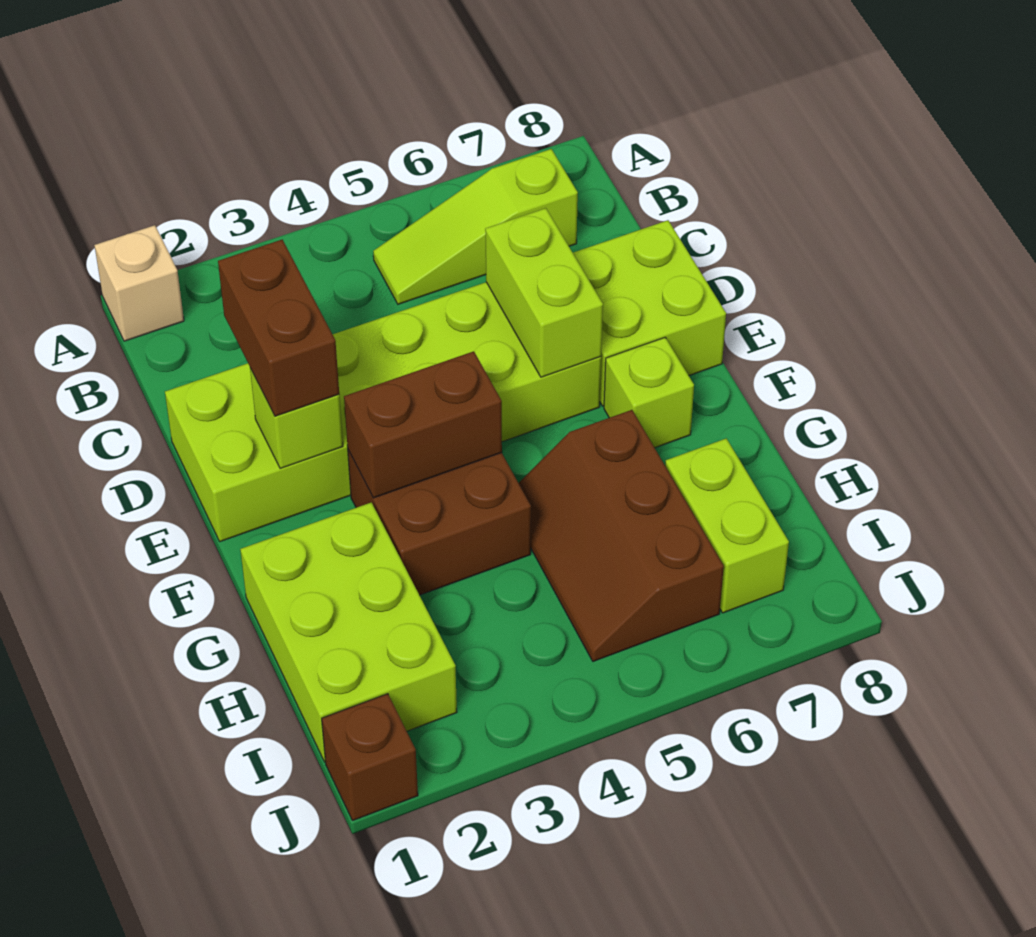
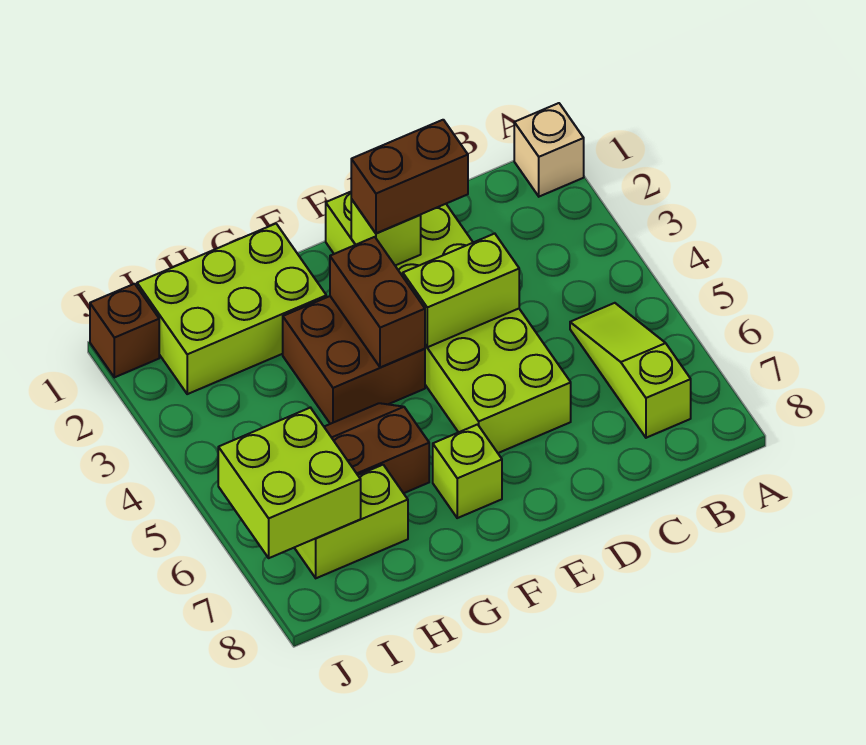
lime brick D6:E6 level 2 -> lime brick D4:E4 level 2
lime brick D7:E8 level 1 -> lime brick I6:J7 level 2

